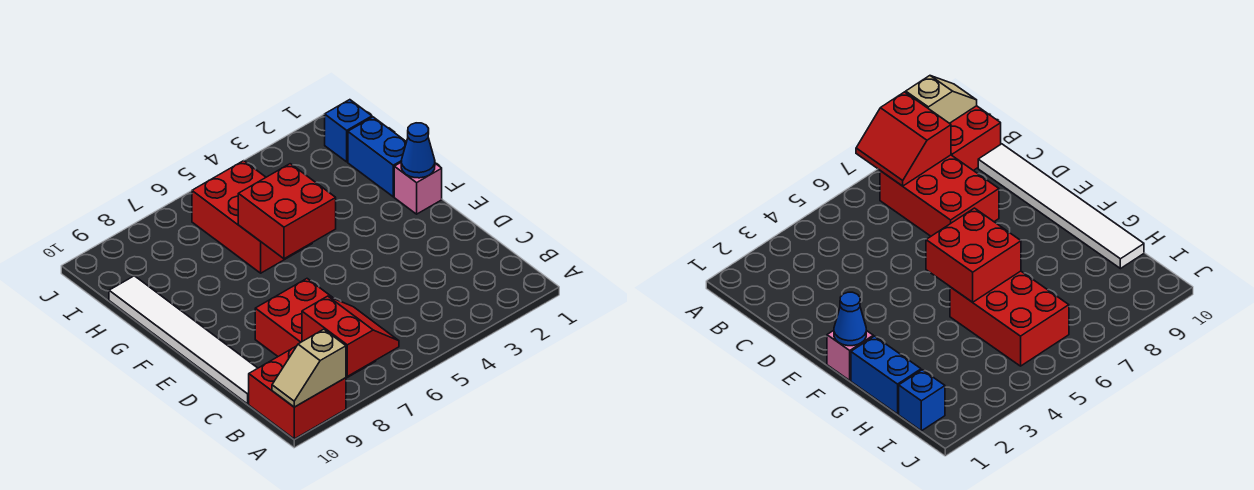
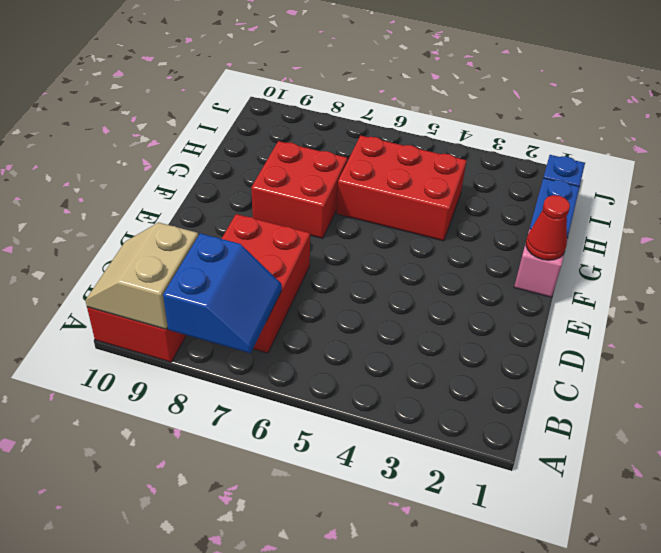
red slope A7:B8 level 2 top 8 -> blue slope A7:B8 level 2 top 8
tan slope A9:A10 level 2 top 9 -> tan slope A9:B10 level 2 top 9
white tile C10:H10 level 1 -> none
blue cone F1 level 2 -> red cone F1 level 2
red brick F5:G6 level 2 -> red brick F7:G8 level 1
red brick G5:I6 level 1 -> red brick G4:H6 level 1

